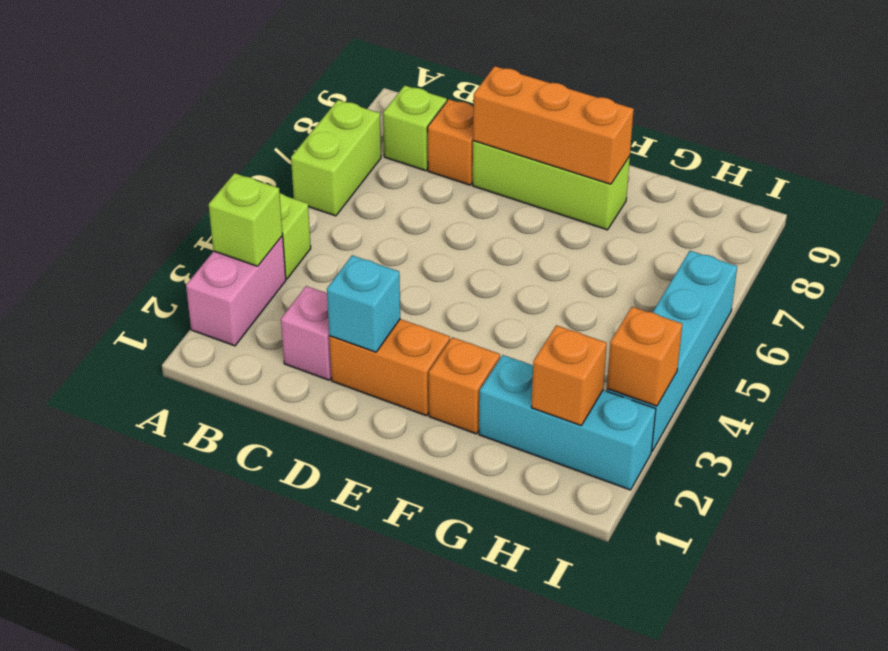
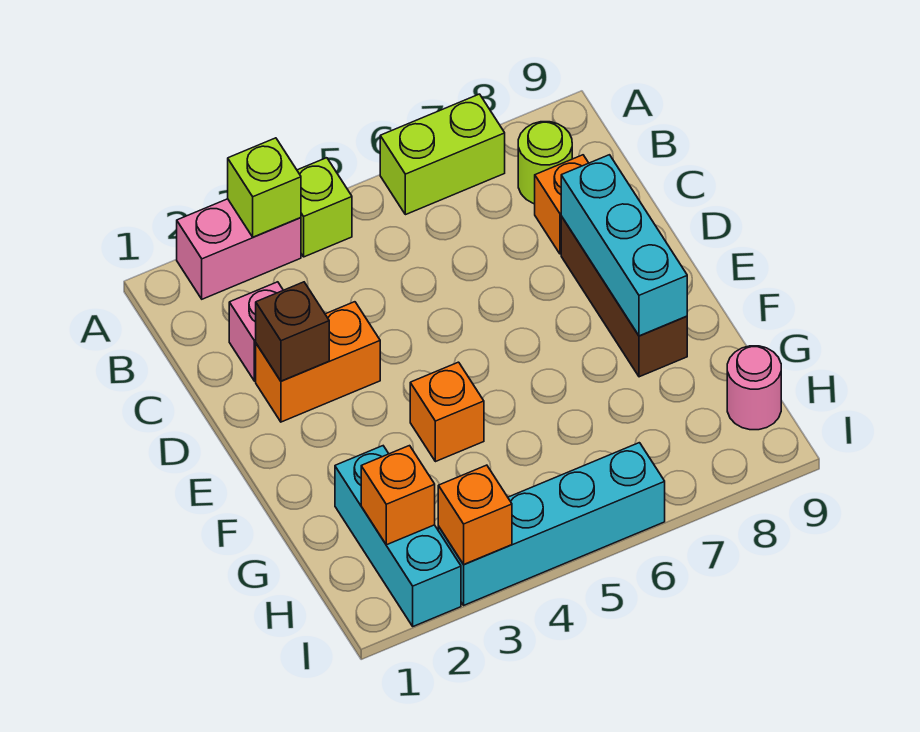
lime brick B8 level 1 -> lime round brick B8 level 1
orange brick D2:E2 level 1 -> orange brick D2:D3 level 1
cyan brick D2 level 2 -> brown brick D2 level 2
lime brick D8:F8 level 1 -> brown brick D8:F8 level 1
orange brick D8:F8 level 2 -> cyan brick D8:F8 level 2
orange brick F2 level 1 -> orange brick F4 level 1
none -> pink round brick H9 level 1

